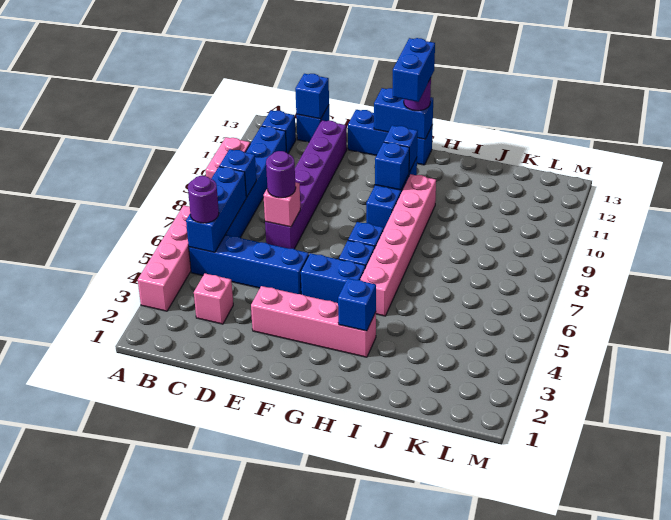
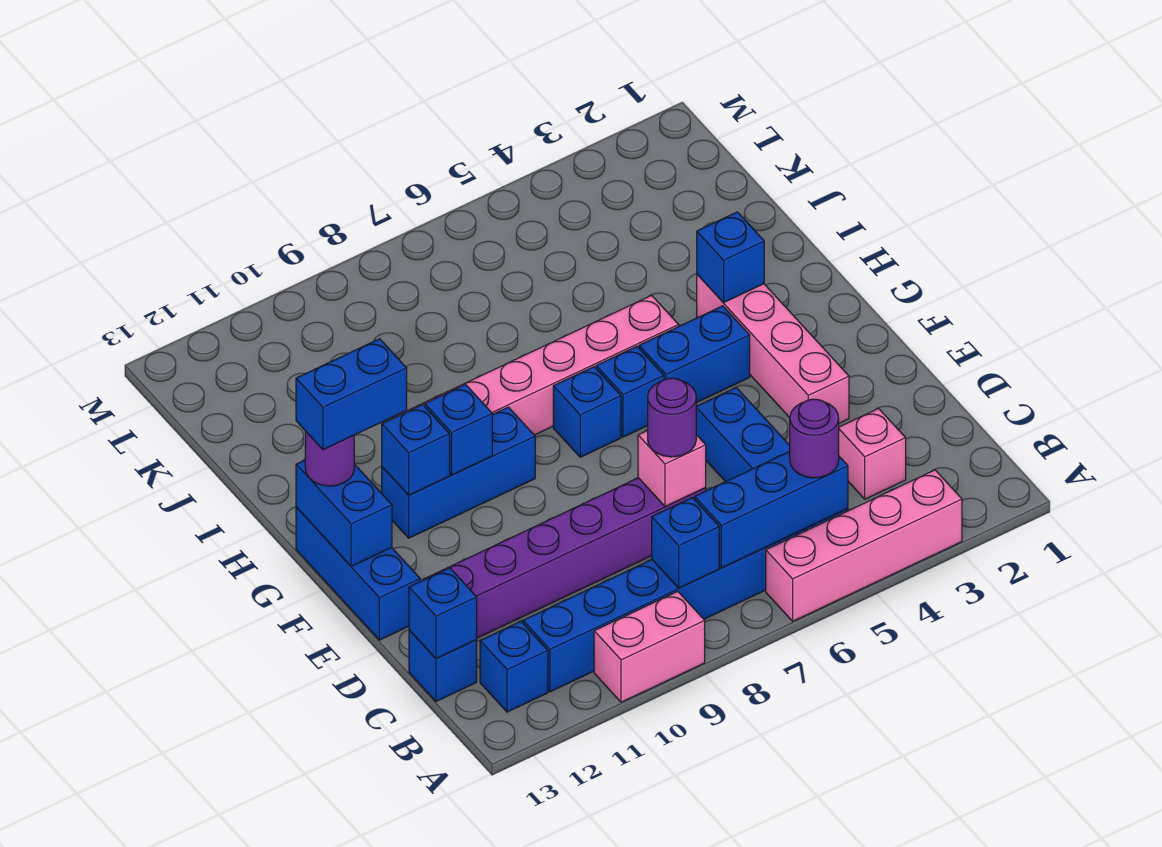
blue brick F5:G5 level 1 -> blue brick G4:G5 level 1

